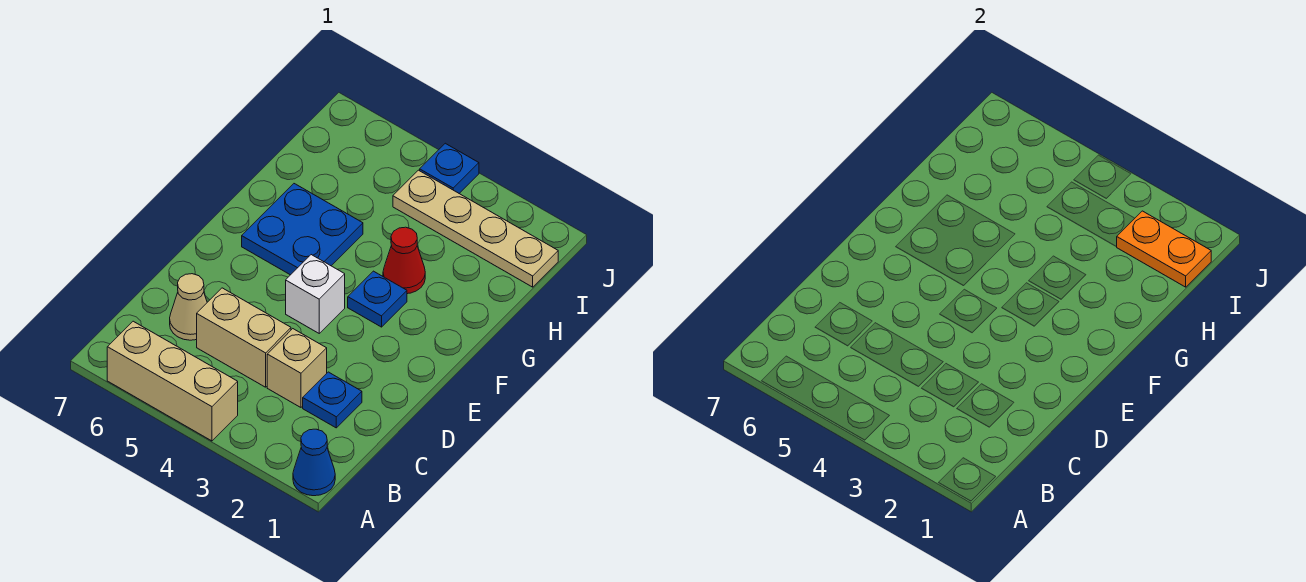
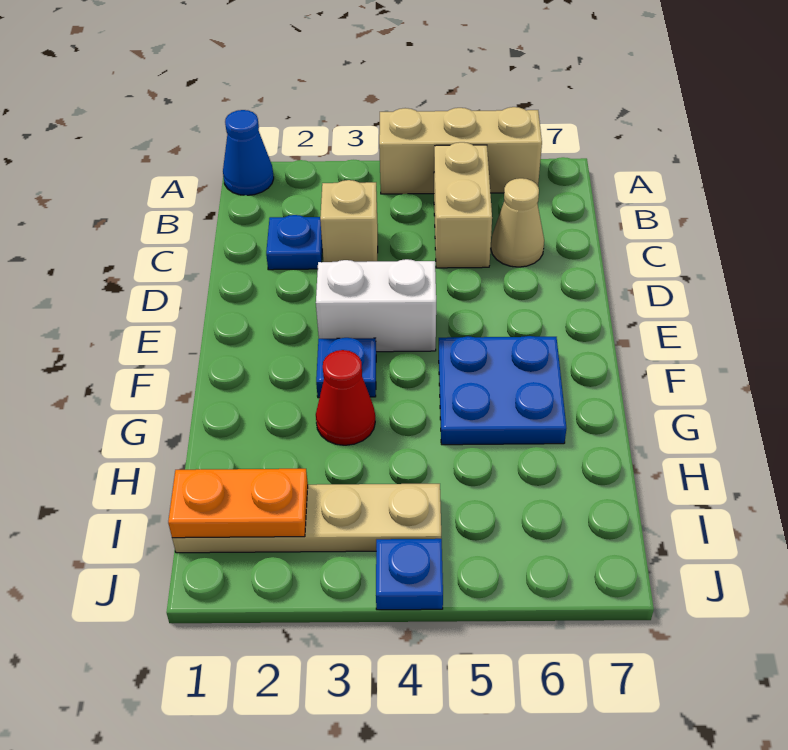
tan brick C4:C5 level 1 -> tan brick B5:C5 level 1
white brick E4 level 1 -> white brick E3:E4 level 1

